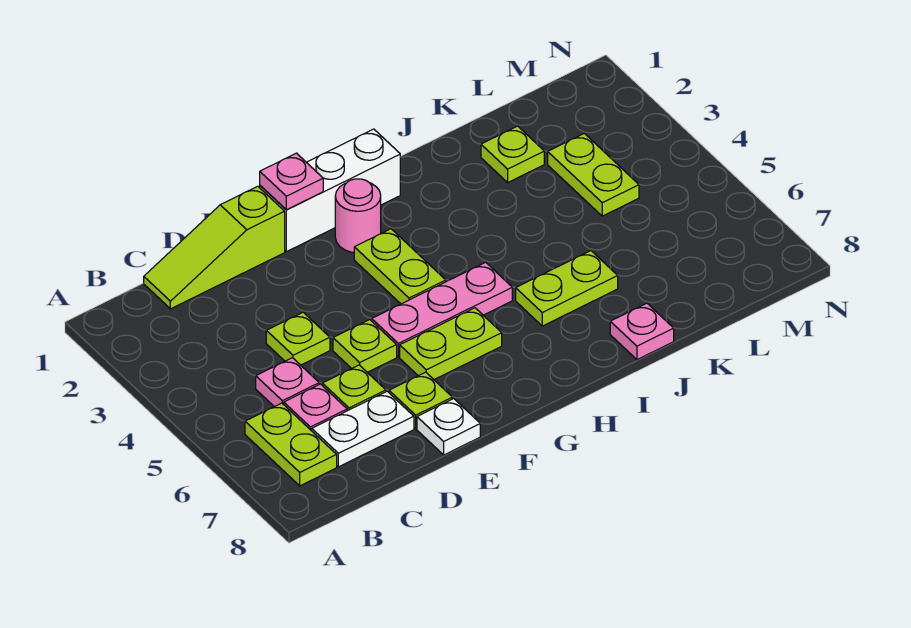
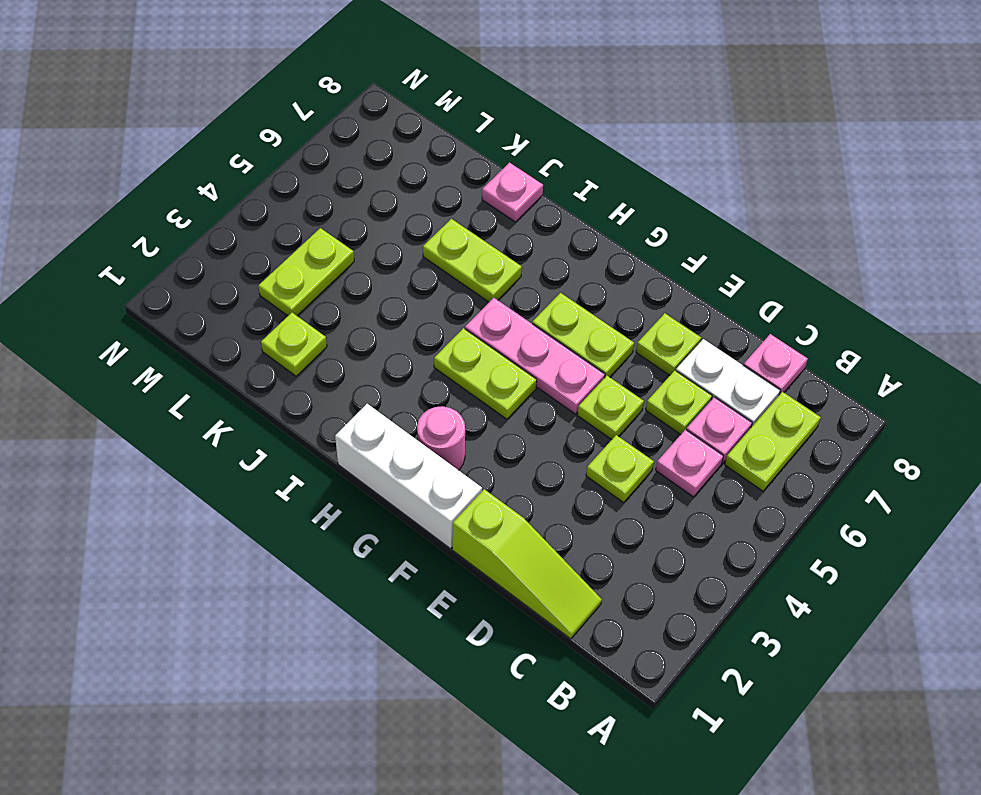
white plate E8 level 1 -> none
pink plate F1 level 2 -> pink plate C8 level 1
lime plate G3:G4 level 1 -> lime plate G4:H4 level 1

